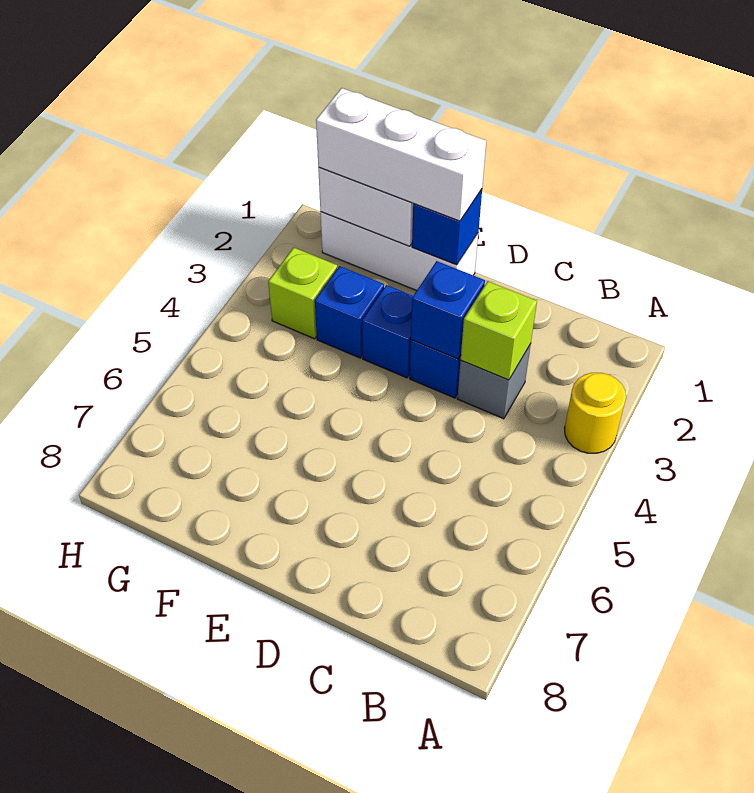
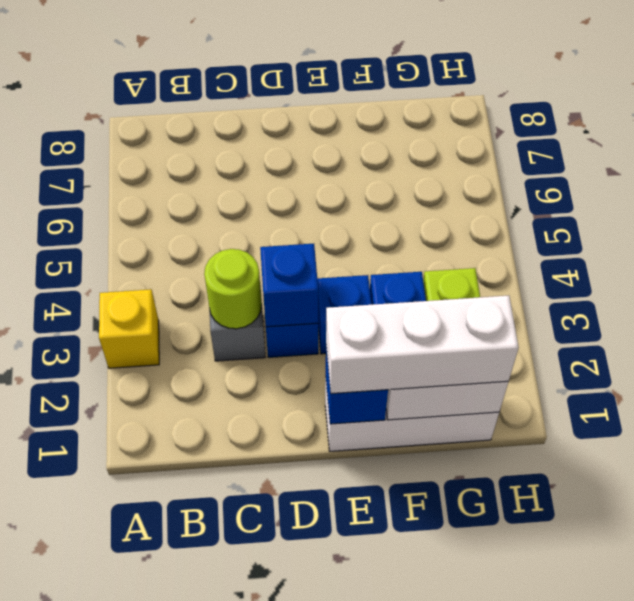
yellow round brick A3 level 1 -> yellow brick A3 level 1
lime brick C3 level 2 -> lime round brick C3 level 2

